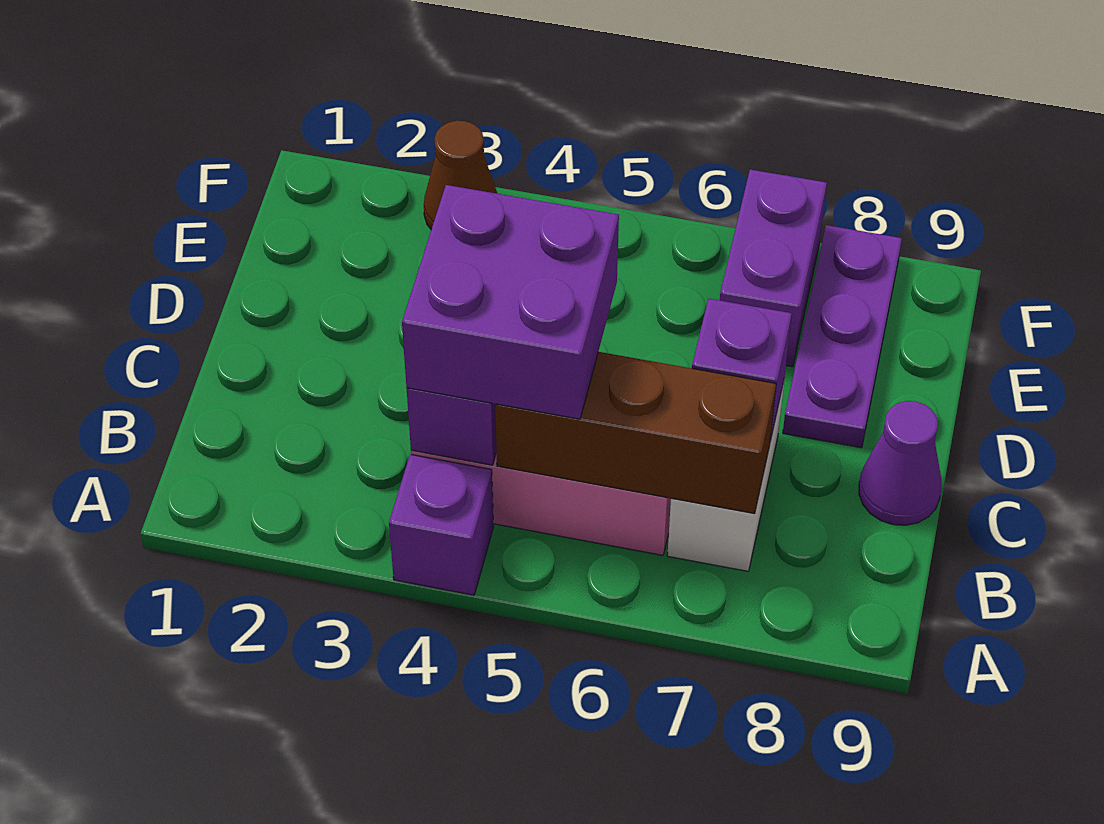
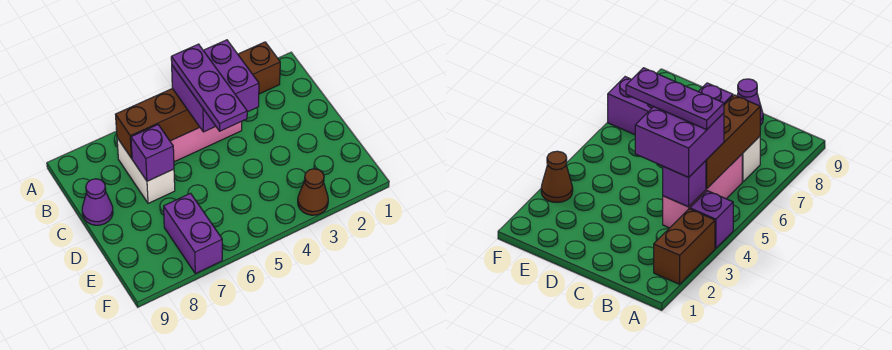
none -> brown brick A2:A3 level 1
purple plate D8:F8 level 1 -> purple plate B5:D5 level 4

